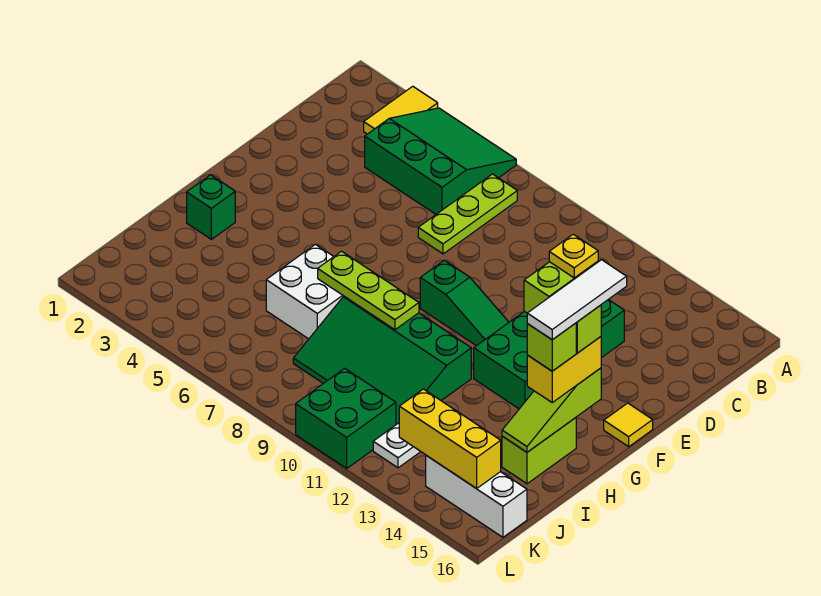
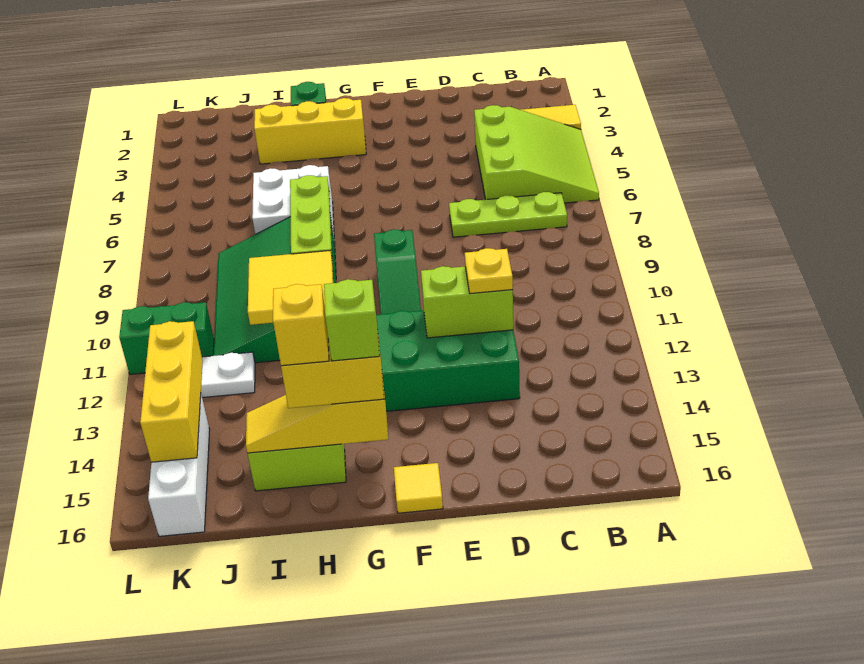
green slope A4:C6 level 1 top C -> lime slope A4:C6 level 1 top C
white tile F15:H15 level 5 -> none
none -> yellow brick G3:I3 level 1
lime slope G15:I15 level 2 top G -> yellow slope G15:I15 level 2 top G
none -> yellow tile H10:I11 level 2
lime brick H15 level 4 -> yellow brick H15 level 4
green brick K10:L11 level 1 -> green brick K11:L11 level 1

